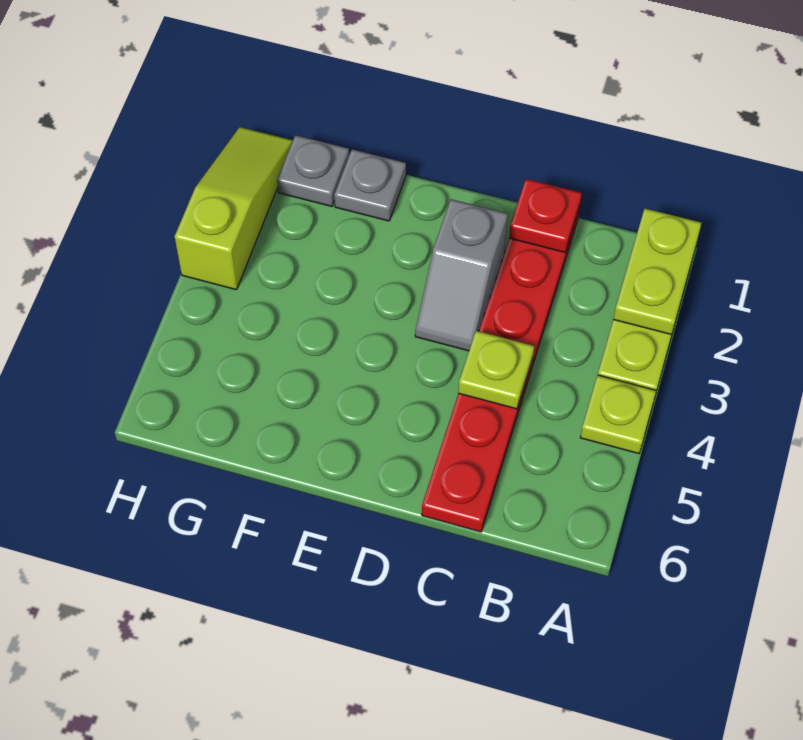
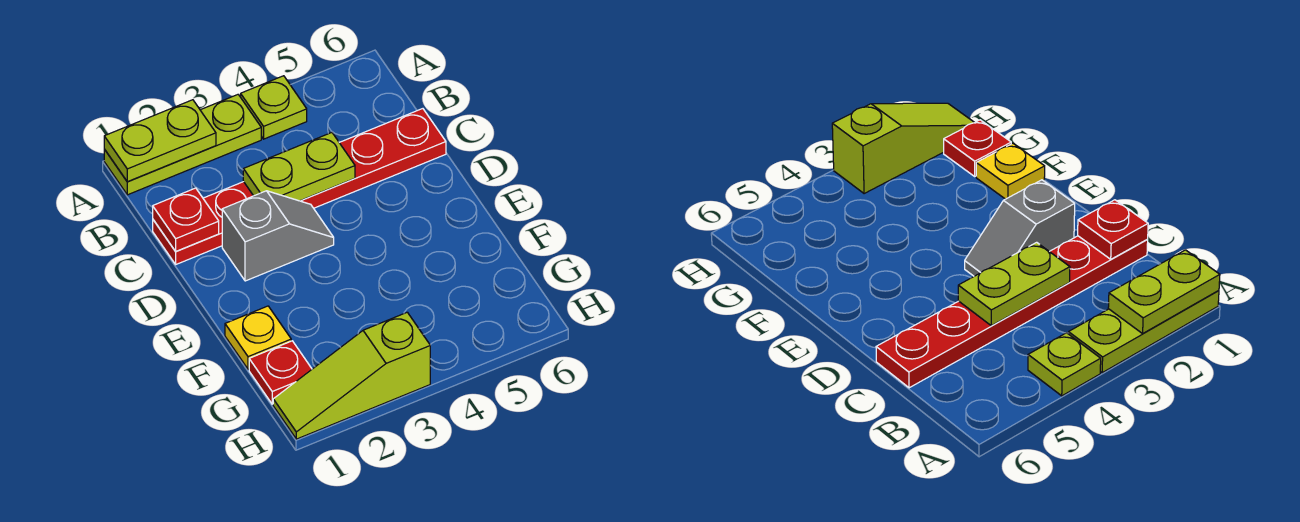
lime plate C4 level 2 -> lime plate C3:C4 level 2
grey plate F1 level 1 -> yellow plate F1 level 1
grey plate G1 level 1 -> red plate G1 level 1

